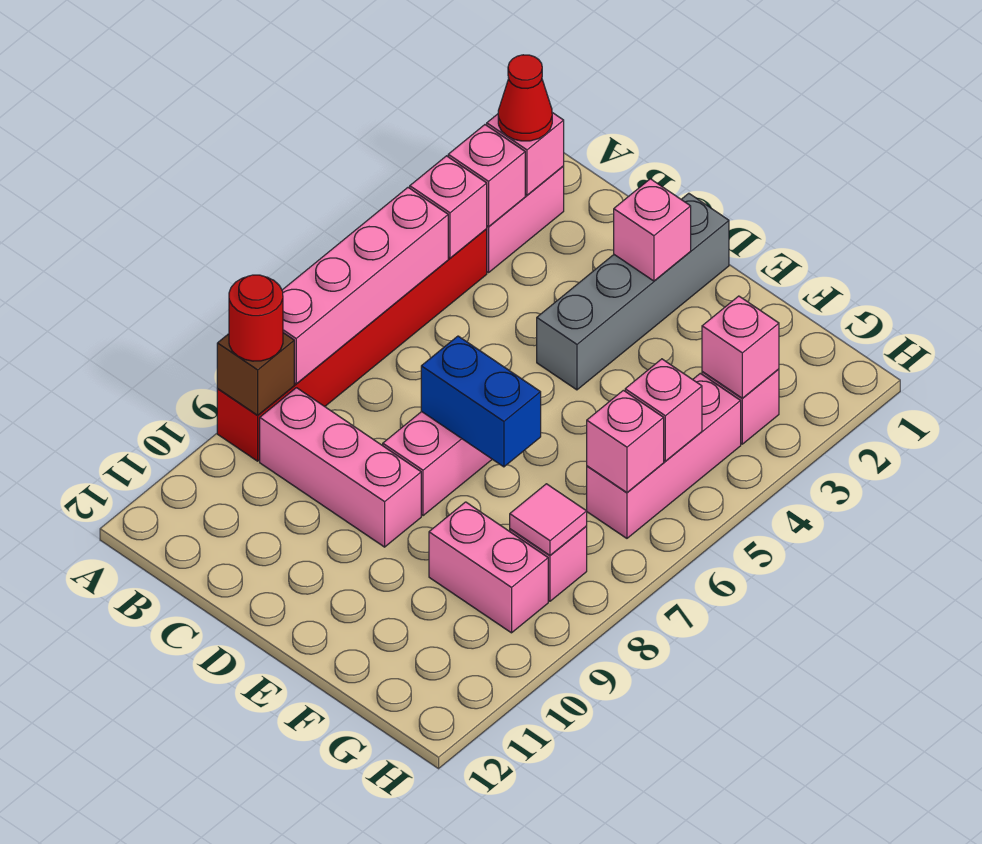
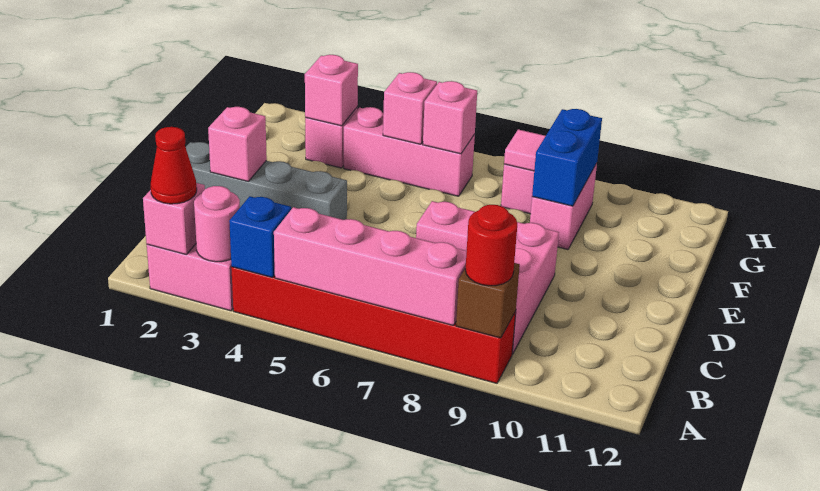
pink brick A3 level 2 -> pink round brick A3 level 2
pink brick A4 level 2 -> blue brick A4 level 2
blue brick D7:E7 level 2 -> blue brick F9:G9 level 2

